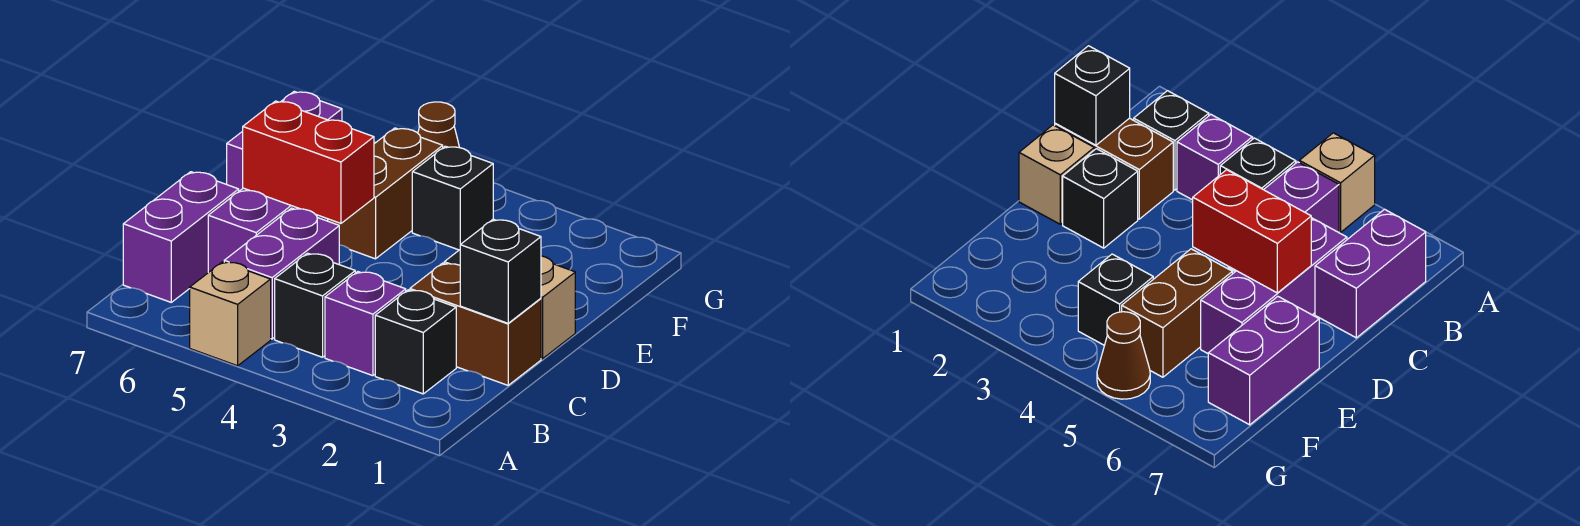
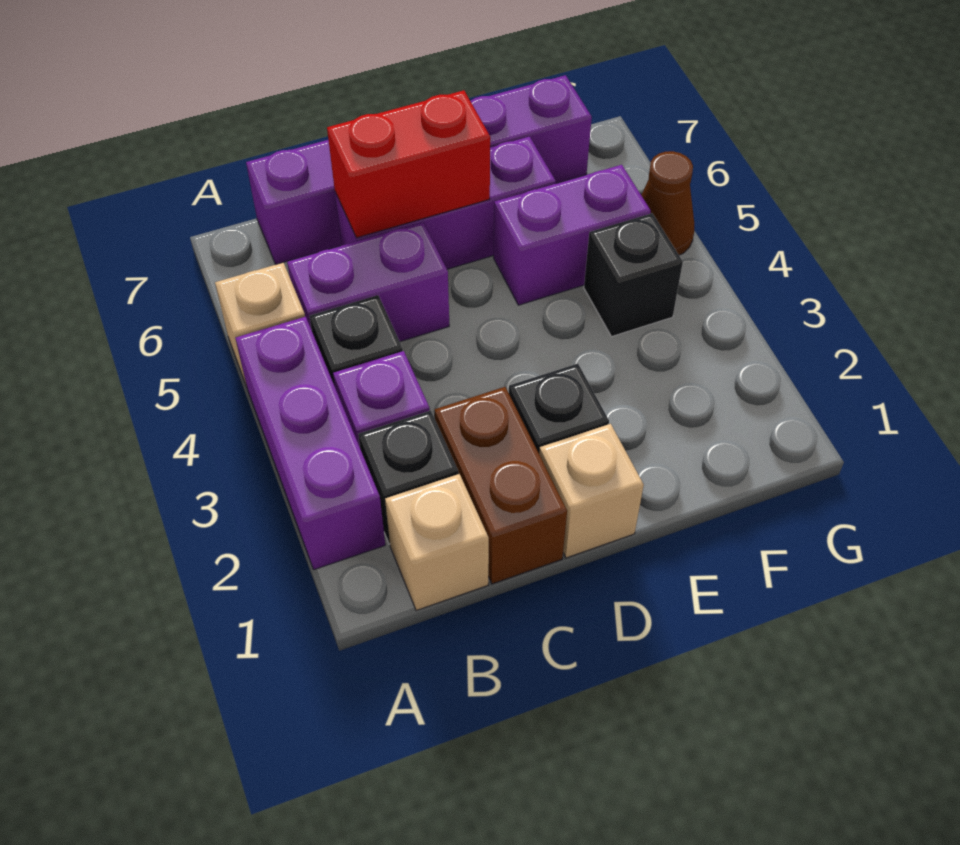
none -> purple brick A2:A4 level 1
none -> tan brick B1 level 1
black brick C1 level 2 -> none
red brick D5:D6 level 2 -> red brick C6:D6 level 2
brown brick E5:F5 level 1 -> purple brick E5:F5 level 1

